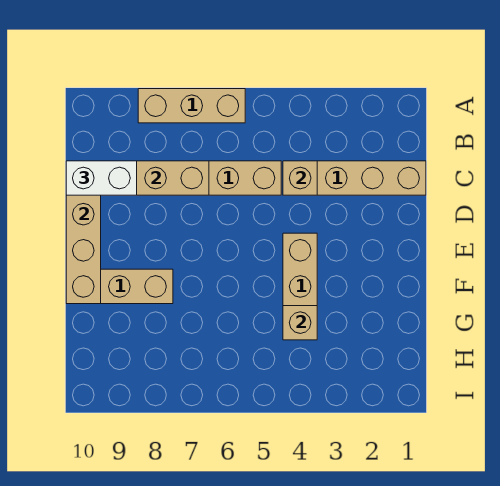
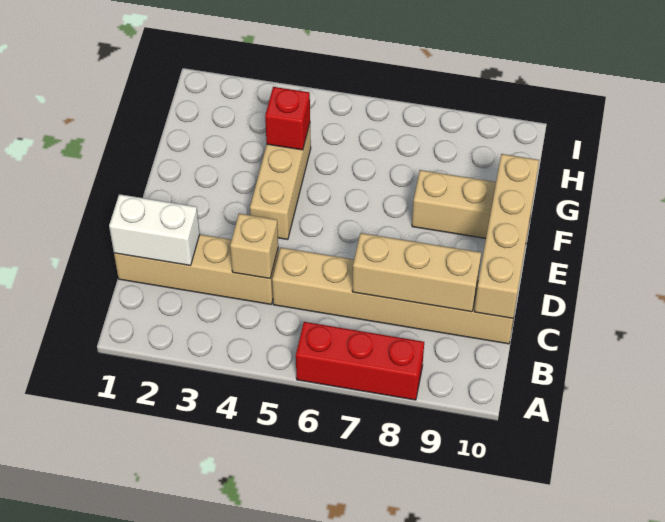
tan brick A6:A8 level 1 -> red brick A6:A8 level 1
white brick C9:C10 level 3 -> white brick C1:C2 level 2
tan brick G4 level 2 -> red brick G4 level 2

